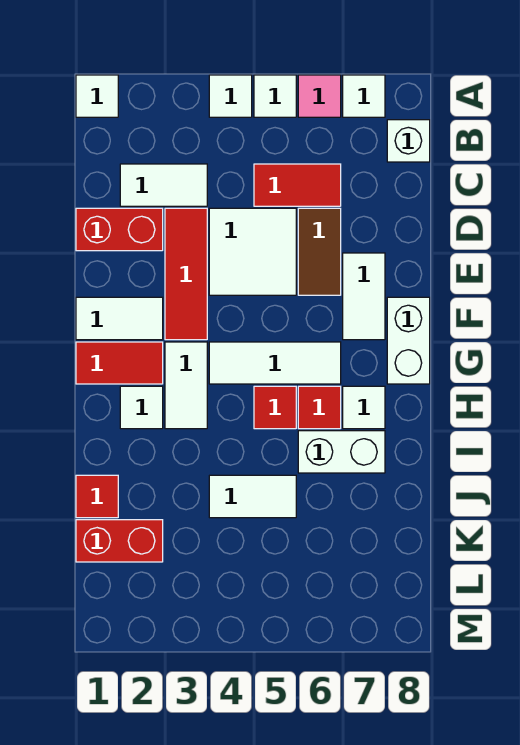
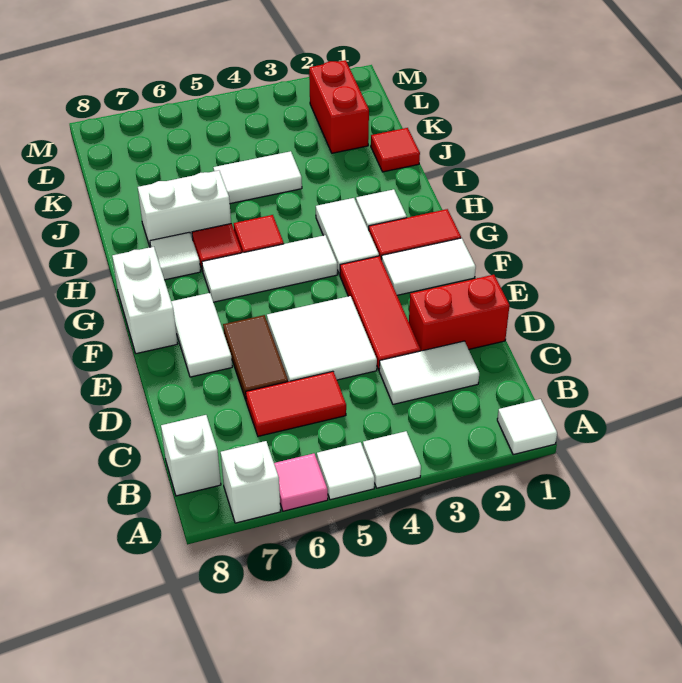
white tile A7 level 1 -> white brick A7 level 1
red brick K1:K2 level 1 -> red brick K2:L2 level 1

